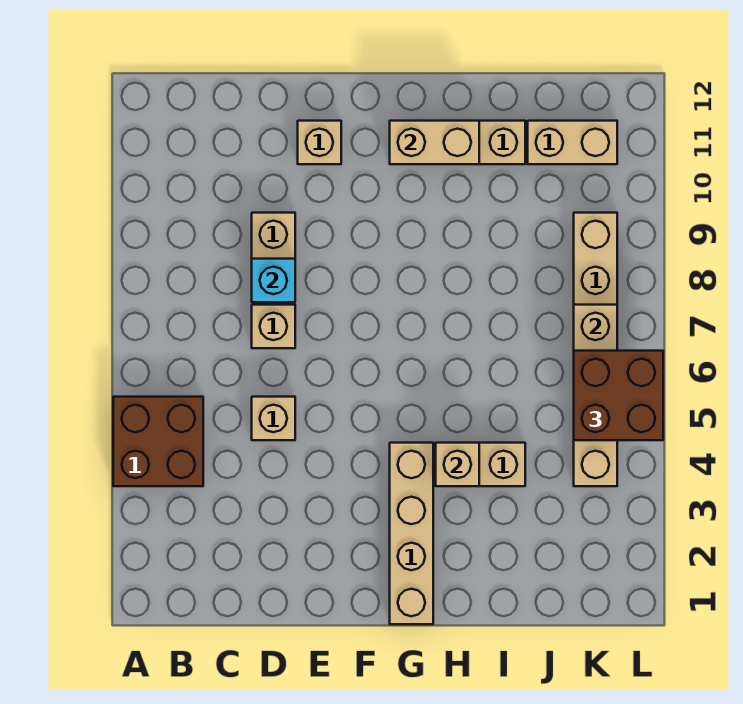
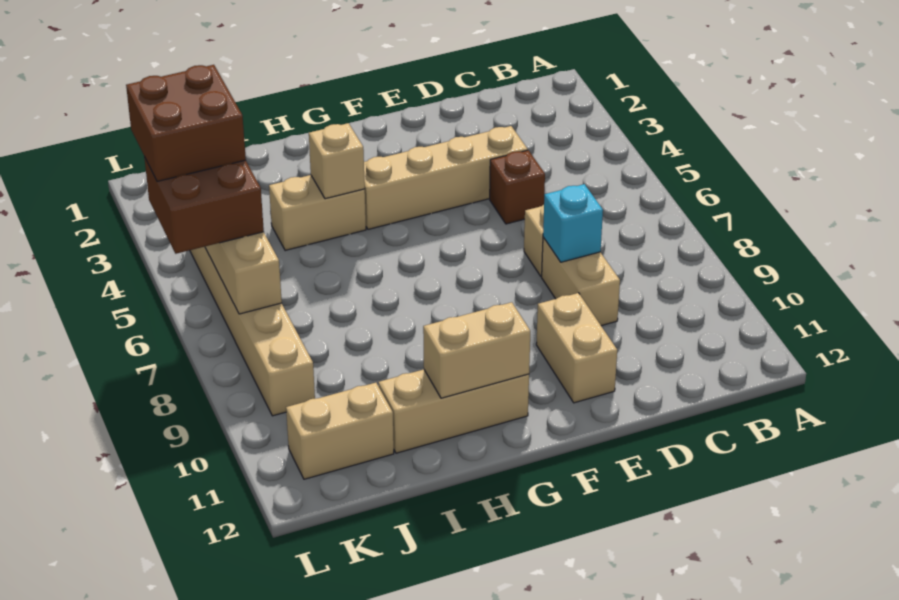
brown brick A4:B5 level 1 -> brown brick K4:L5 level 4
tan brick D5 level 1 -> brown brick D5 level 1
tan brick E11 level 1 -> tan brick E10:E11 level 1
tan brick G1:G4 level 1 -> tan brick D4:G4 level 1

